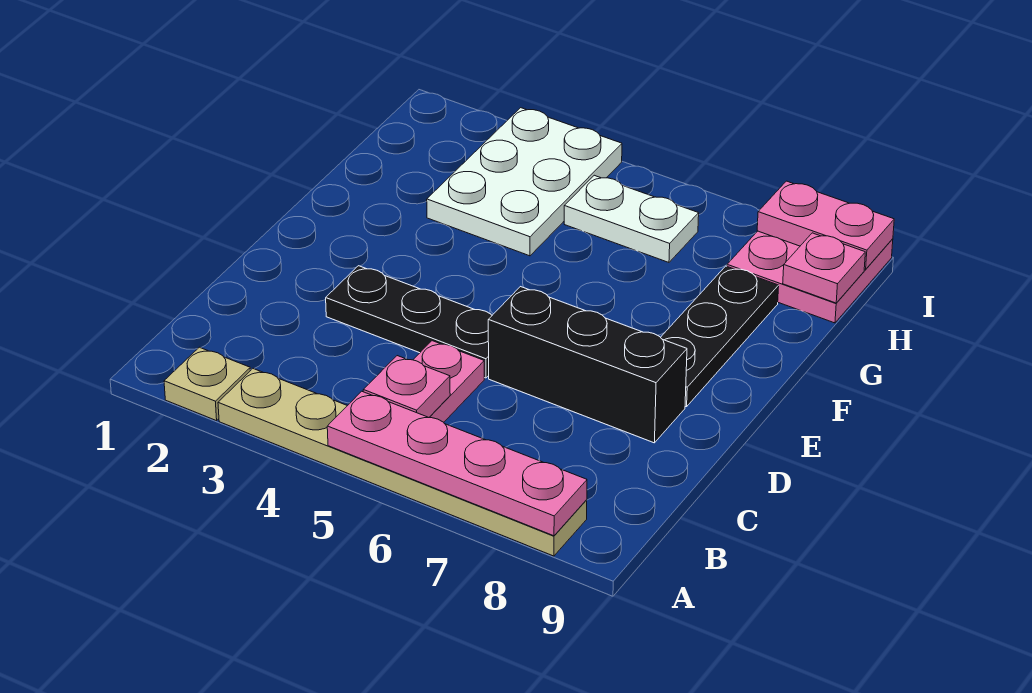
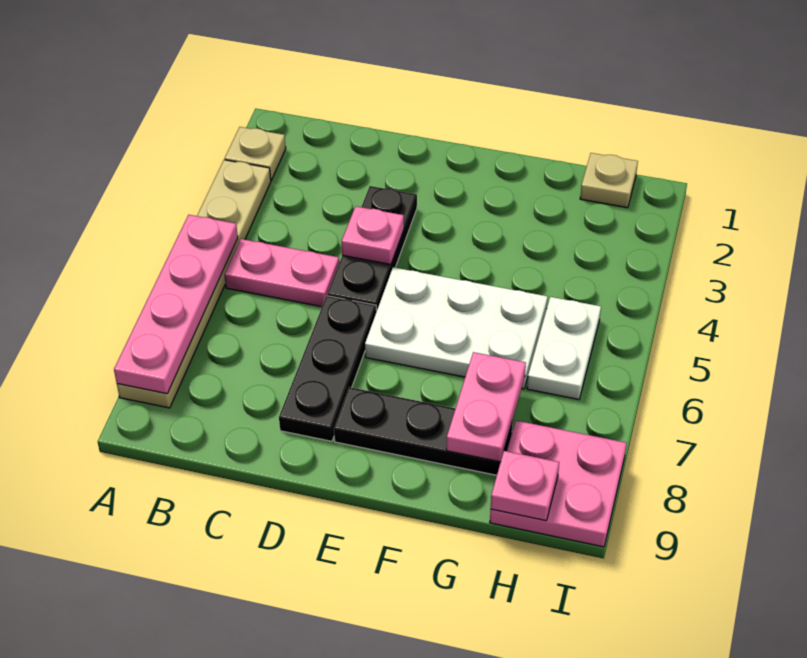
pink plate B5 level 2 -> pink plate D4 level 2
black brick D6:D8 level 1 -> black plate D6:D8 level 1
white plate G3:I4 level 1 -> white plate E5:G6 level 1
none -> tan plate H1 level 1
pink plate I8:I9 level 2 -> pink plate G7:G8 level 2

